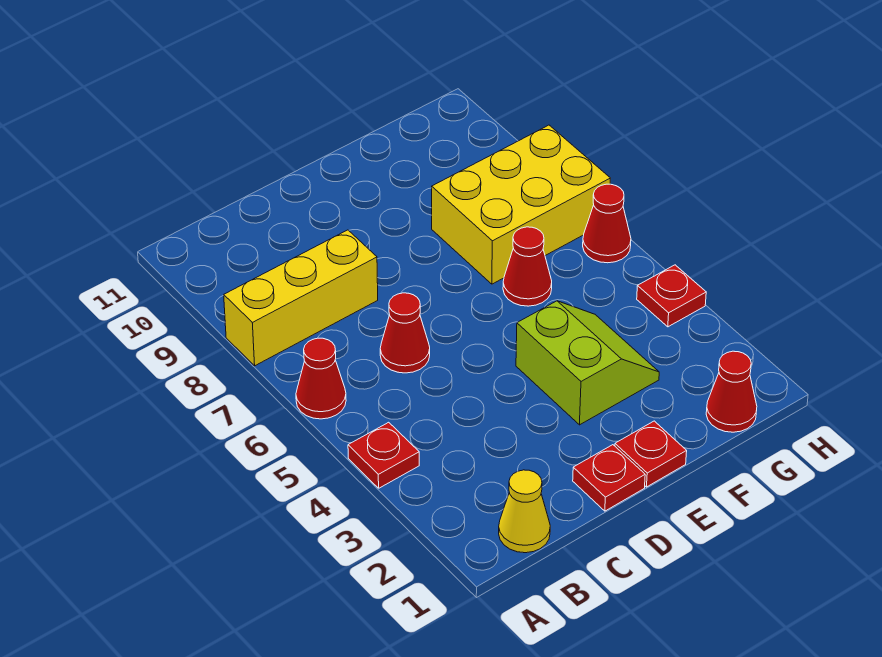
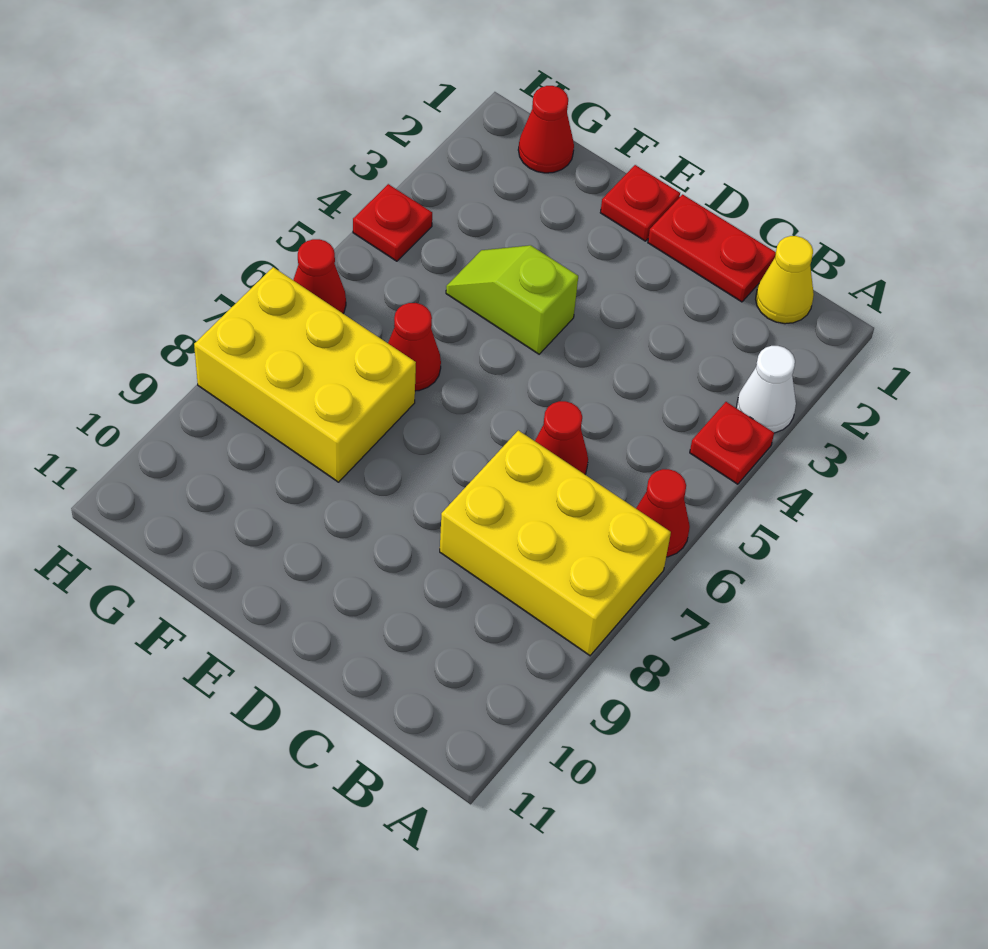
none -> white cone A3 level 1
yellow brick A8:C8 level 1 -> yellow brick A7:C8 level 1
red plate D1 level 1 -> red plate C1:D1 level 1
lime slope E3:F4 level 1 top E -> lime slope E4:F4 level 1 top E

